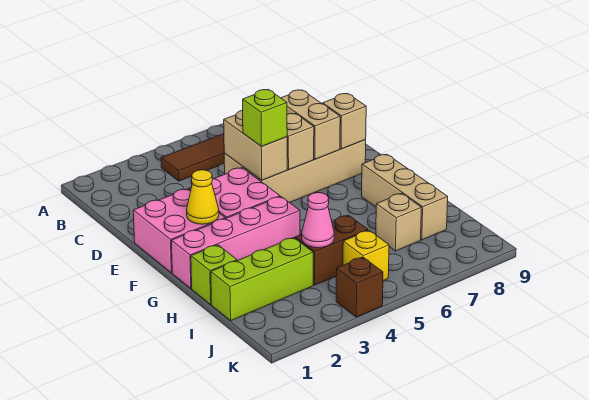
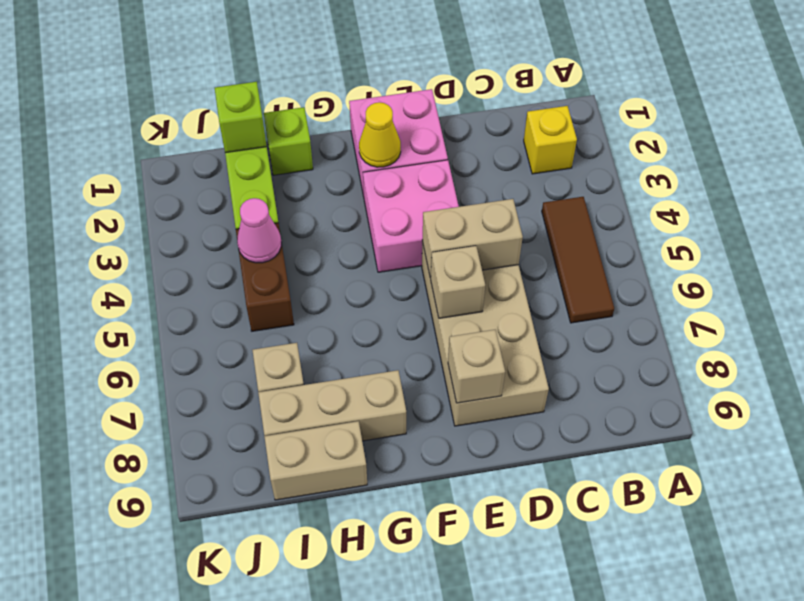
tan brick D7:E7 level 2 -> tan brick H9:I9 level 1
lime brick E5 level 3 -> lime brick I1 level 2
pink brick G1:G4 level 1 -> none
yellow brick J5 level 1 -> yellow brick B2 level 1
brown brick K4 level 1 -> none

